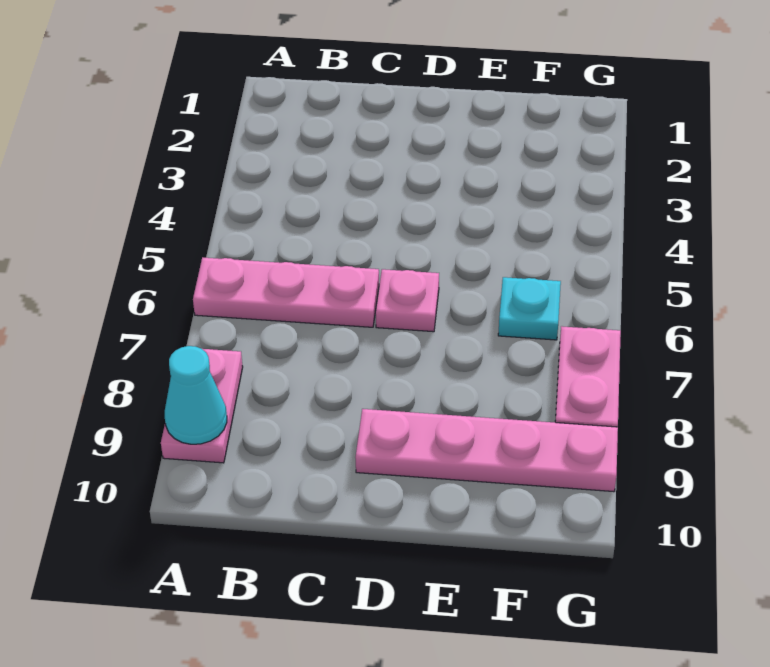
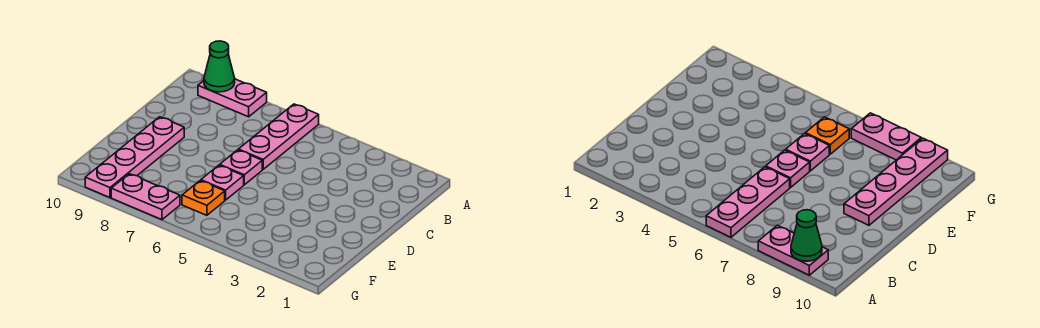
cyan cone A9 level 2 -> green cone A9 level 2
none -> pink plate E6 level 1
cyan plate F6 level 1 -> orange plate F6 level 1

